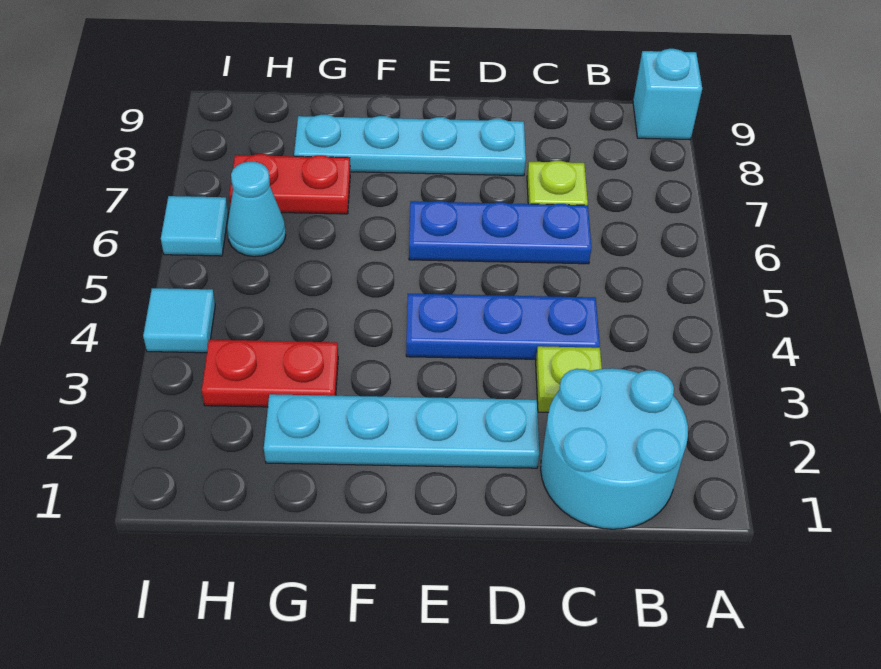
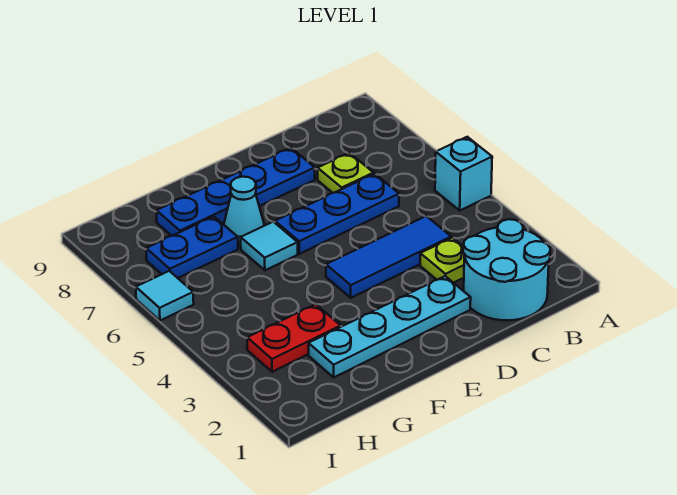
cyan brick A9 level 1 -> cyan brick A5 level 1
blue plate C4:E4 level 1 -> blue tile C4:E4 level 1
cyan plate D8:G8 level 1 -> blue plate D8:G8 level 1
red plate G7:H7 level 1 -> blue plate G7:H7 level 1
cyan cone H6 level 1 -> cyan cone F7 level 1
cyan tile I4 level 1 -> cyan tile F6 level 1

